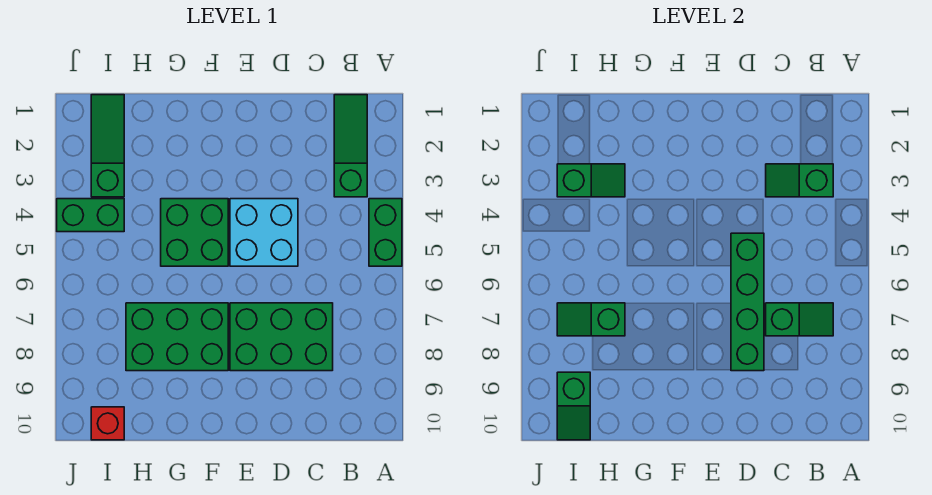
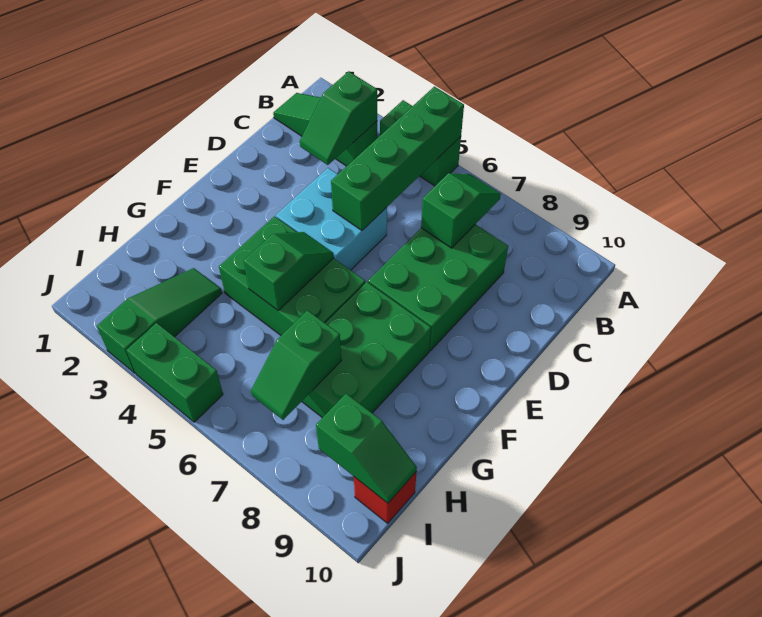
green brick D5:D8 level 2 -> green brick A5:D5 level 2
green brick F4:G5 level 1 -> green brick F4:G6 level 1
green slope H3:I3 level 2 top I -> green slope F5:G5 level 2 top G
green slope I1:I3 level 1 top 3 -> green slope H3:J3 level 1 top J
green brick I4:J4 level 1 -> green brick J4:J5 level 1

